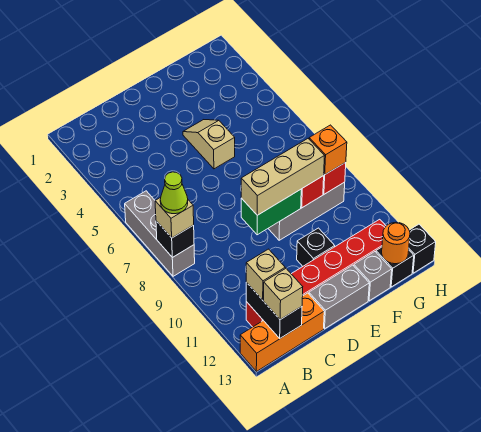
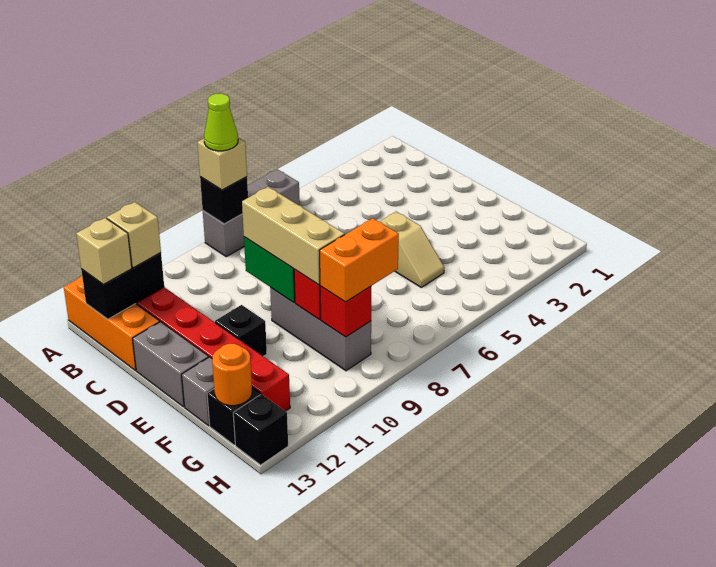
tan slope E4:E5 level 1 top 5 -> tan slope E5:F5 level 1 top E
orange brick G9 level 3 -> orange brick G8:G9 level 3

